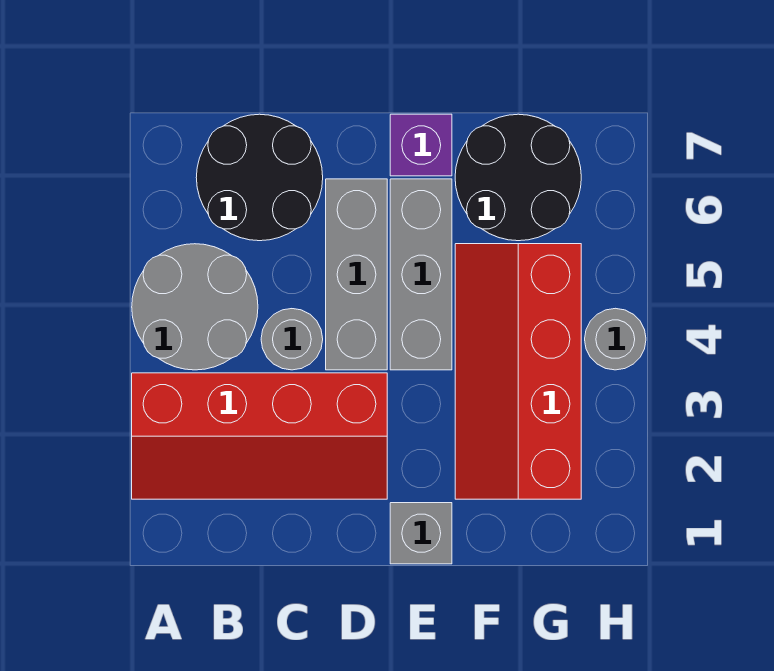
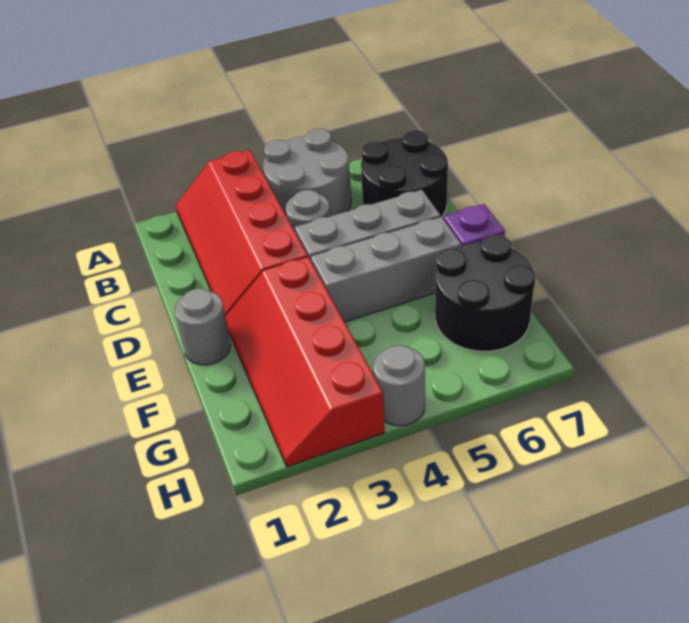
grey brick E1 level 1 -> grey round brick E1 level 1
red slope F2:G5 level 1 top G -> red slope E2:H3 level 1 top 3

